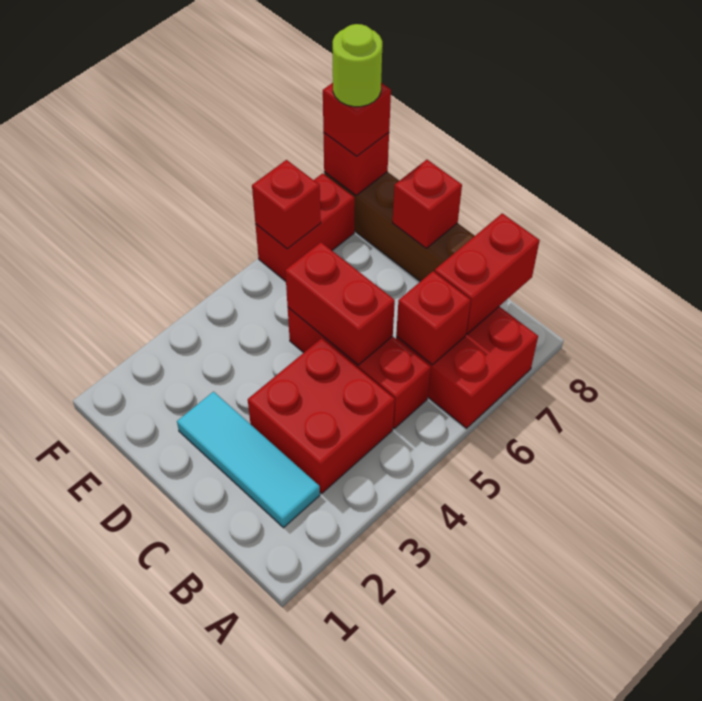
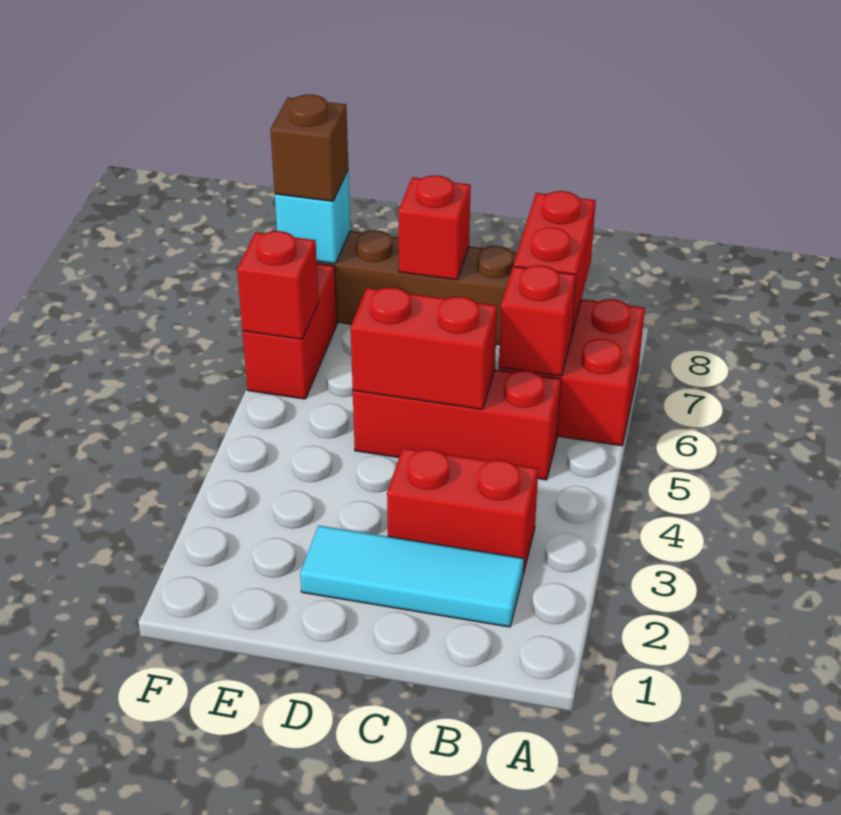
red brick B3:C4 level 1 -> red brick B3:C3 level 1
red brick F8 level 2 -> cyan brick F8 level 2
red brick F8 level 3 -> brown brick F8 level 3
lime round brick F8 level 4 -> none

